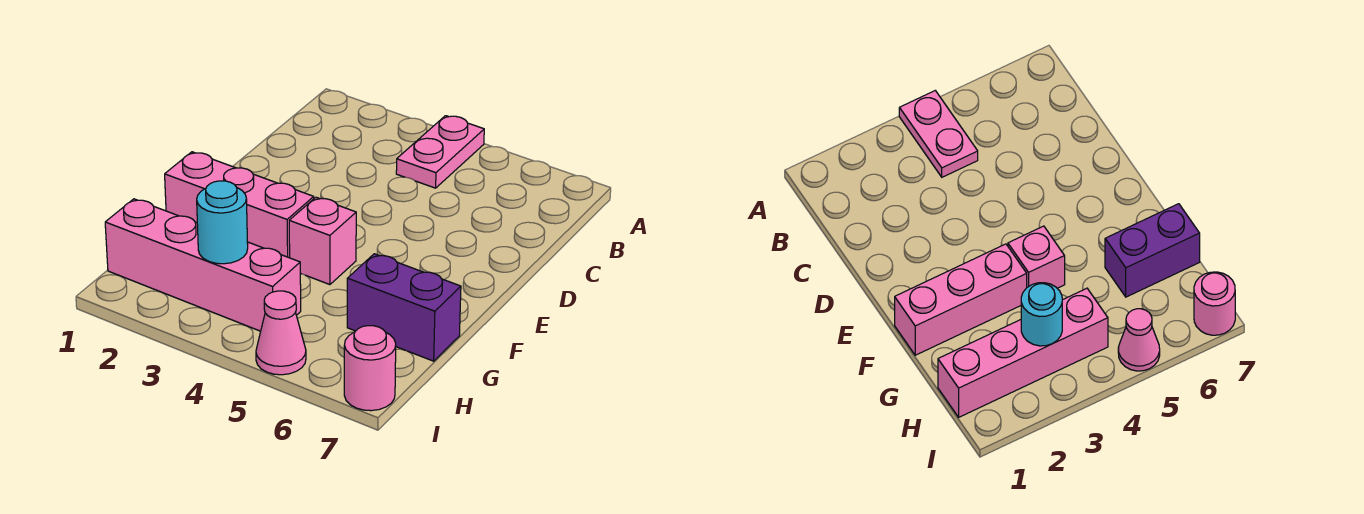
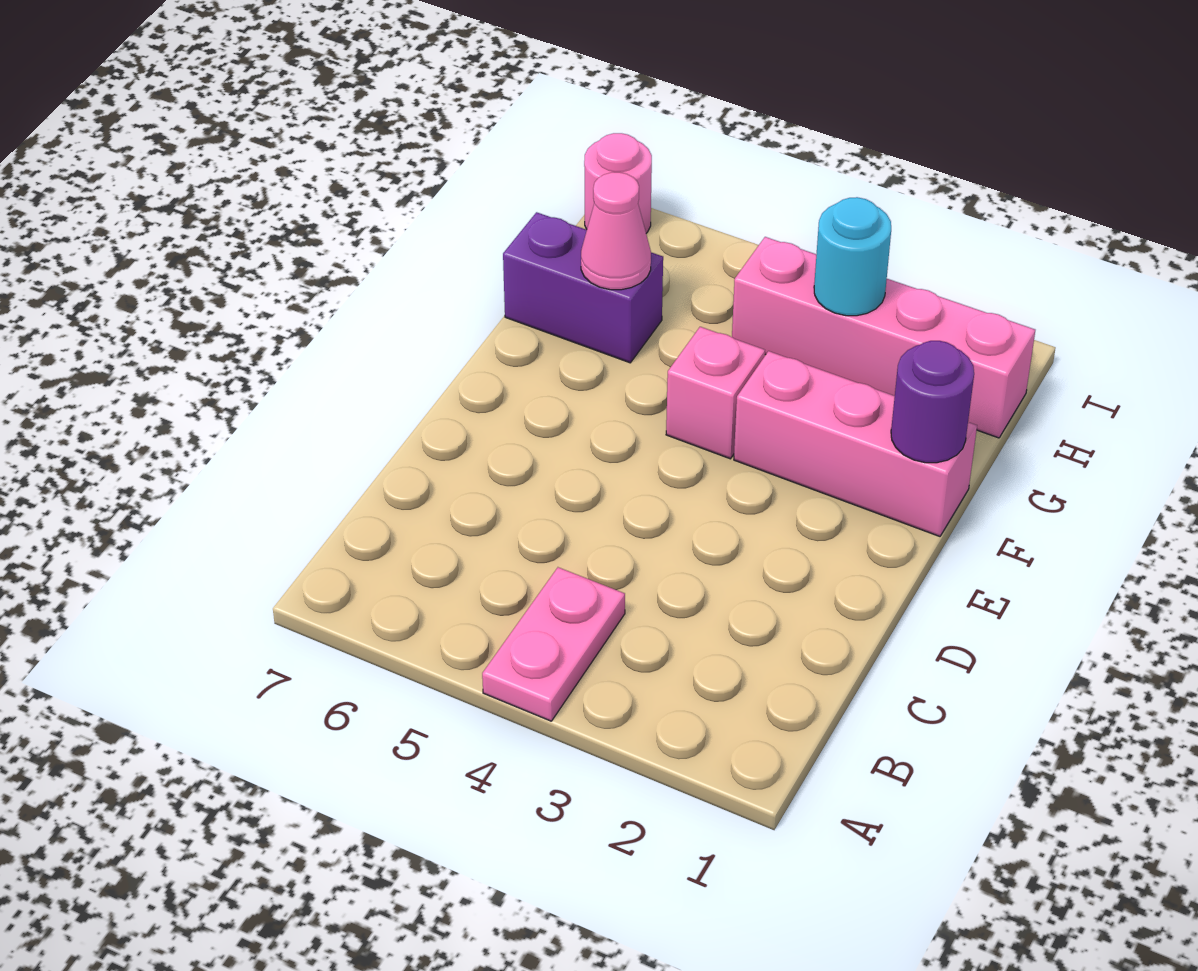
none -> purple round brick F1 level 2
pink cone I5 level 1 -> pink cone G6 level 2

